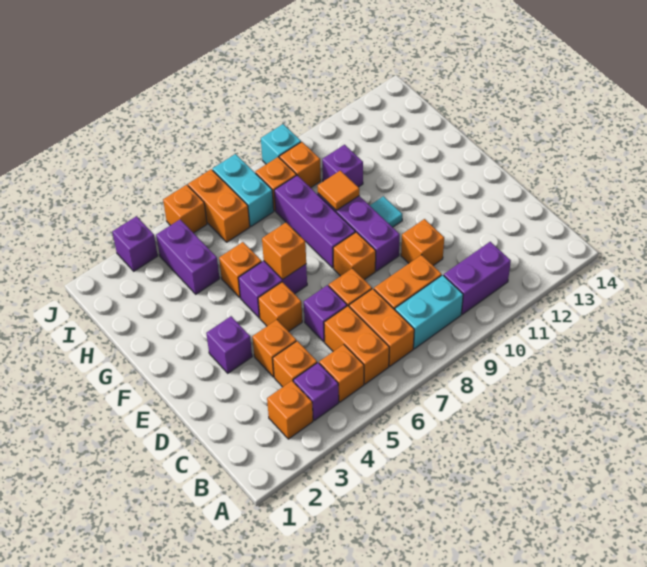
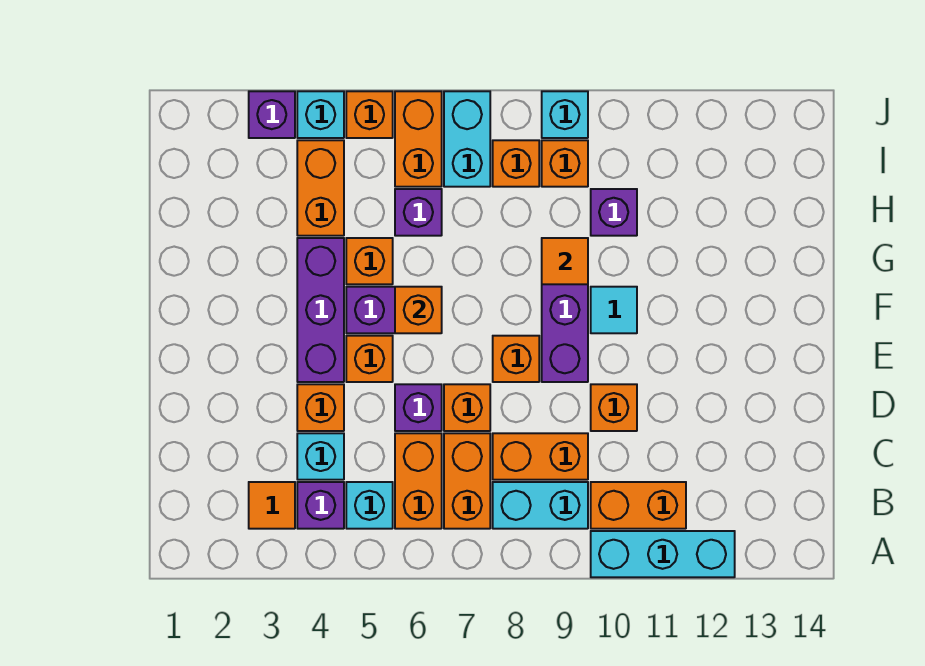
none -> cyan brick A10:A12 level 1
orange brick B3 level 1 -> orange tile B3 level 1
orange brick B5 level 1 -> cyan brick B5 level 1
purple brick B10:B11 level 1 -> orange brick B10:B11 level 1
orange brick C4 level 1 -> cyan brick C4 level 1
purple brick E3 level 1 -> purple brick H6 level 1
purple brick F8:H8 level 1 -> purple brick E4:G4 level 1
purple brick H4:I4 level 1 -> orange brick H4:I4 level 1
none -> cyan brick J4 level 1

